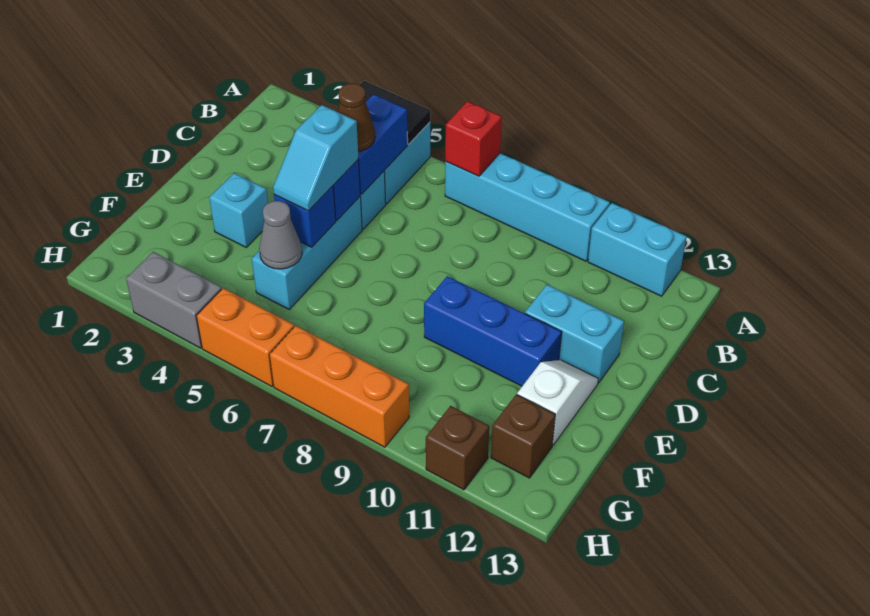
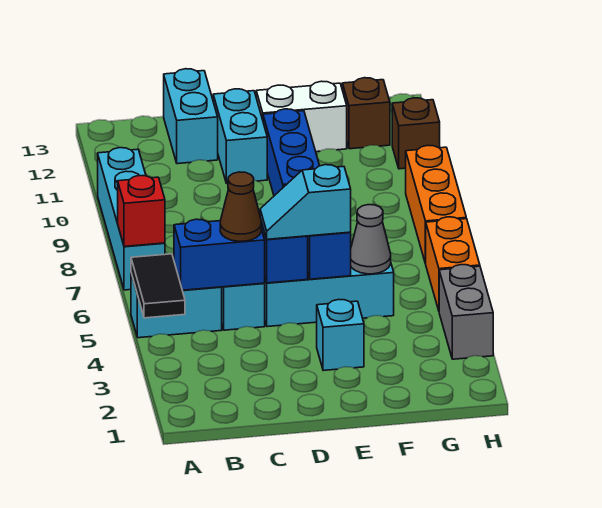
cyan brick A11:A12 level 1 -> cyan brick C12:C13 level 1
cyan slope D5:E5 level 3 top D -> cyan slope D5:E5 level 3 top E
white slope E12:F12 level 1 top F -> white brick E12:F12 level 1

